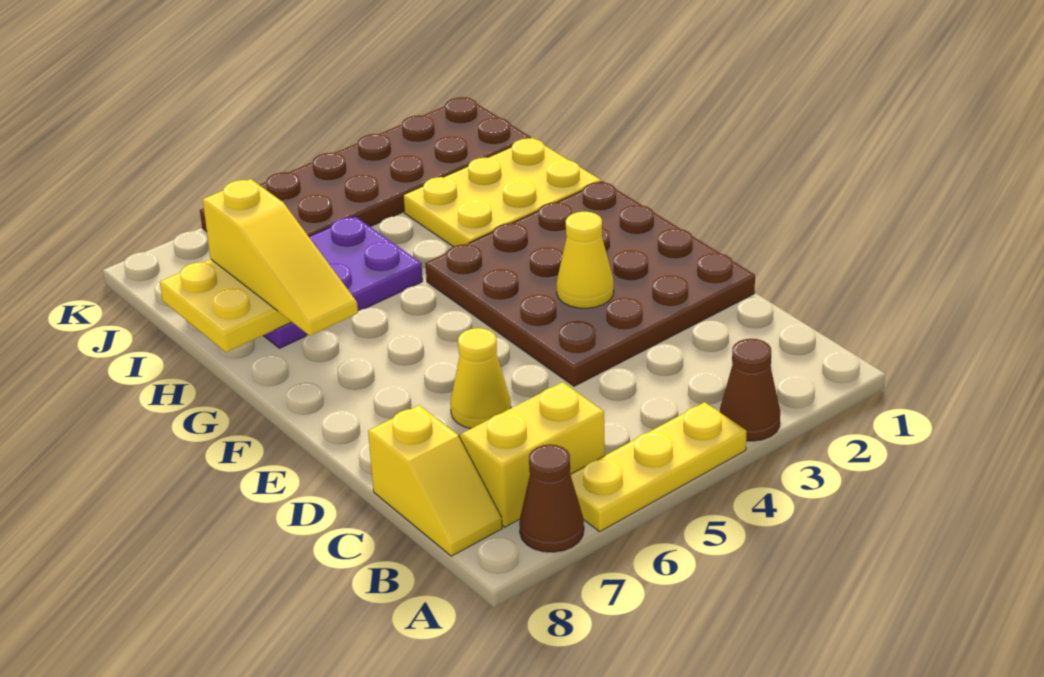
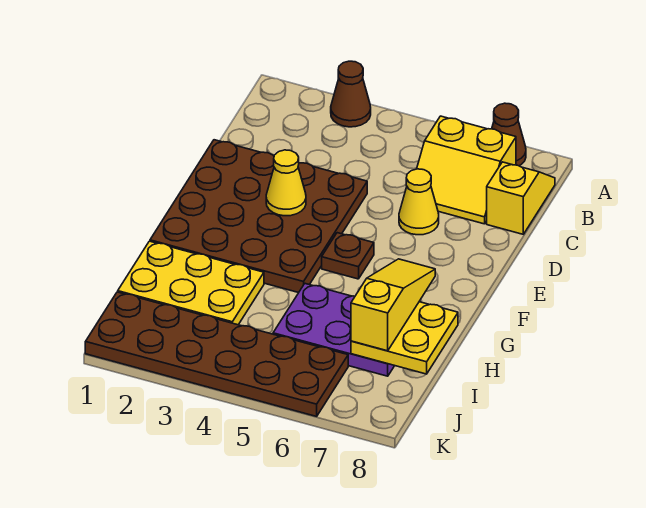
yellow plate A4:A6 level 1 -> none
none -> brown plate F5 level 1

